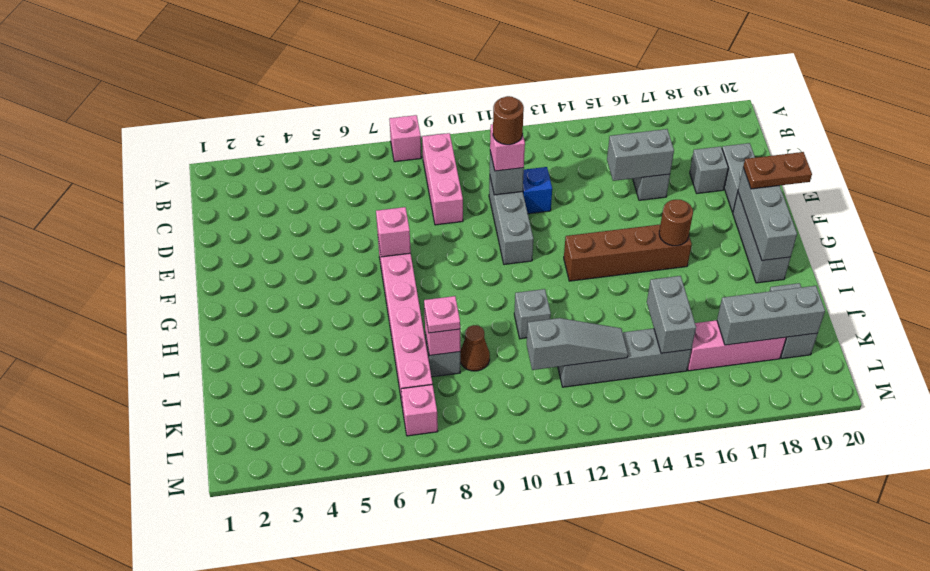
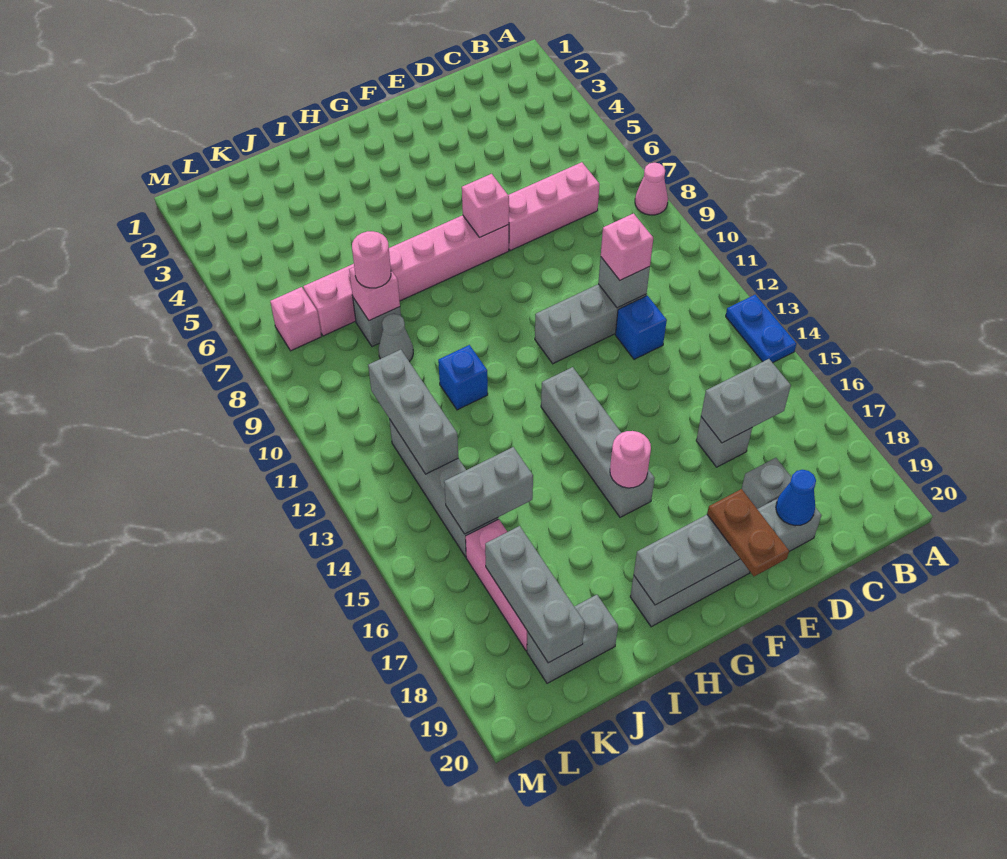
pink brick A8 level 1 -> pink cone A8 level 1
none -> blue plate A13:A14 level 1
pink brick B9:D9 level 1 -> pink brick C7:E7 level 1
brown round brick D11 level 4 -> none
grey brick D15:D16 level 2 -> grey brick C16:D16 level 2
none -> blue cone D19 level 2
brown brick G13:G16 level 1 -> grey brick G13:G16 level 1
brown round brick G16 level 2 -> pink round brick G16 level 2
grey brick I11 level 1 -> blue brick I11 level 1
pink plate J8 level 3 -> pink round brick J8 level 3
brown cone J9 level 1 -> grey cone J9 level 1
grey slope K11:K13 level 2 top 11 -> grey brick K11:K13 level 2

